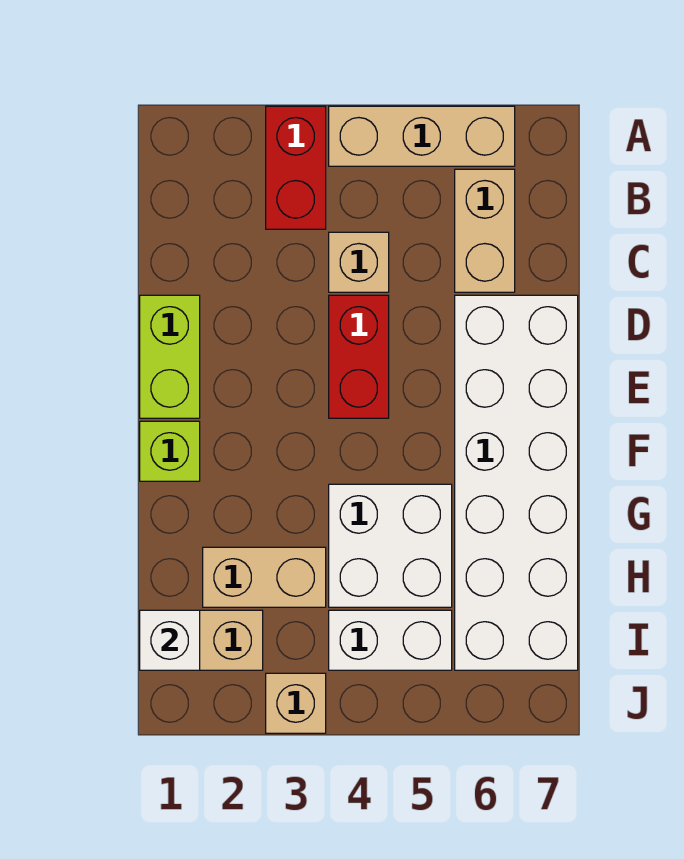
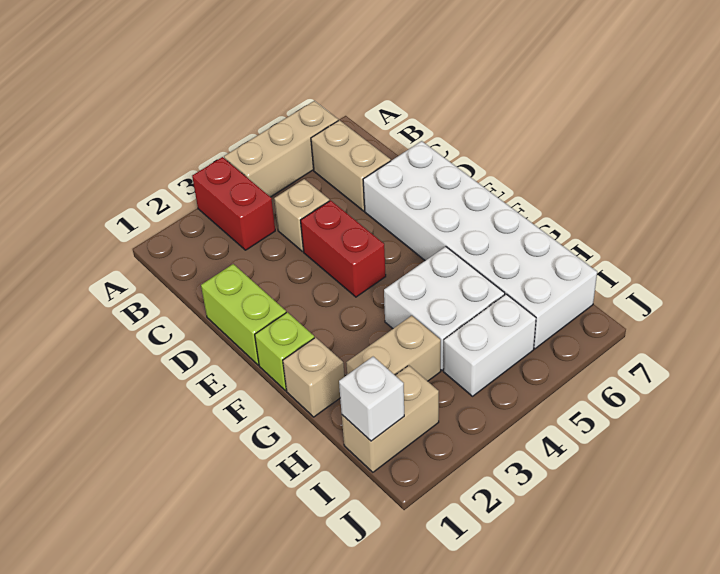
tan brick J3 level 1 -> tan brick G1 level 1

